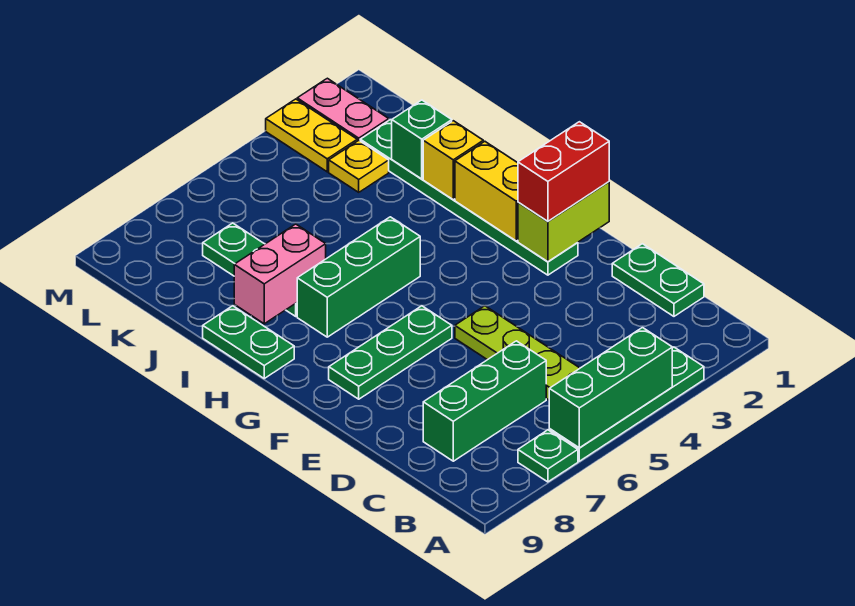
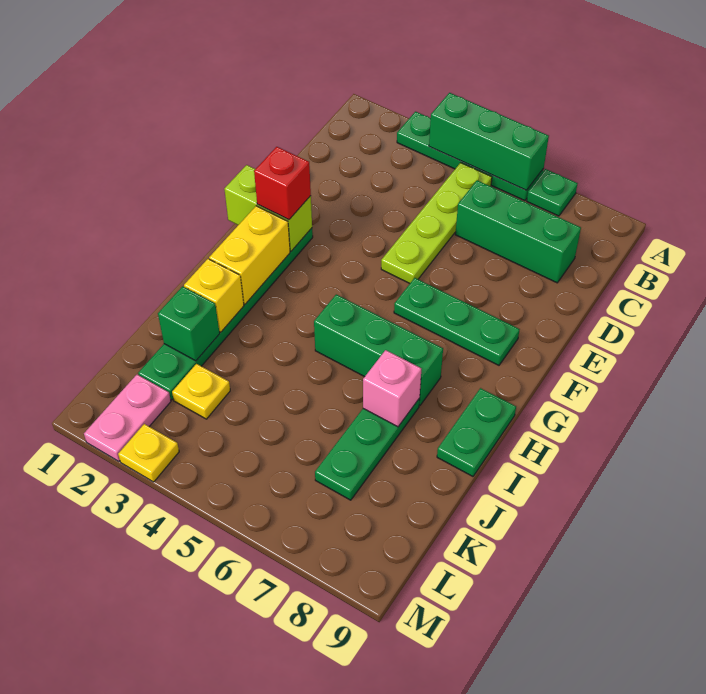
green plate C1:D1 level 1 -> none
red brick F1:F2 level 3 -> red brick F2 level 3
pink brick I7:I8 level 2 -> pink brick I7 level 2
yellow plate L3:M3 level 1 -> yellow plate M3 level 1

